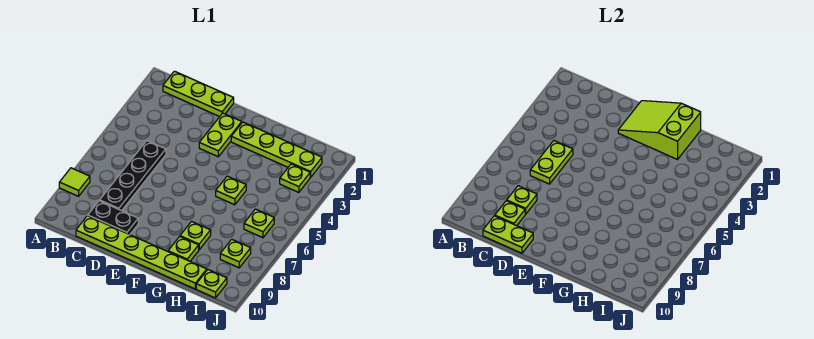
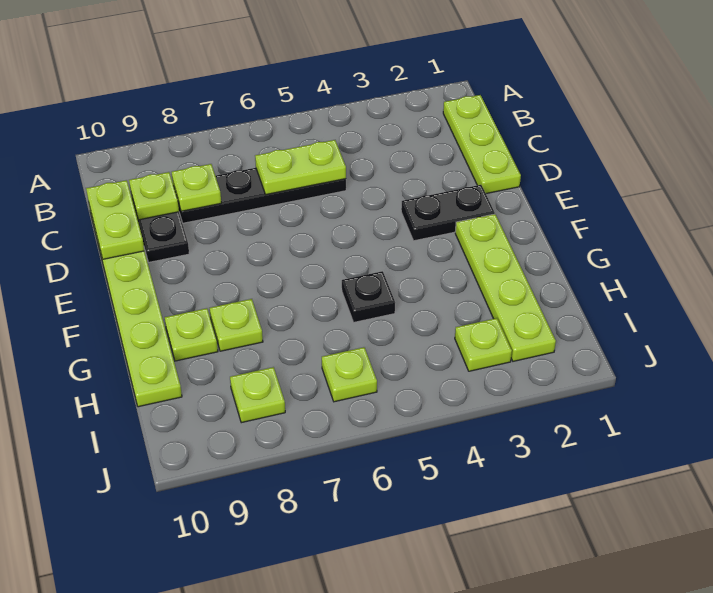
lime tile A8 level 1 -> none
lime slope E1:G2 level 2 top G -> none
lime plate E2:E3 level 1 -> black plate E2:E3 level 1
lime plate G5 level 1 -> black plate G5 level 1
lime plate I10 level 1 -> none

